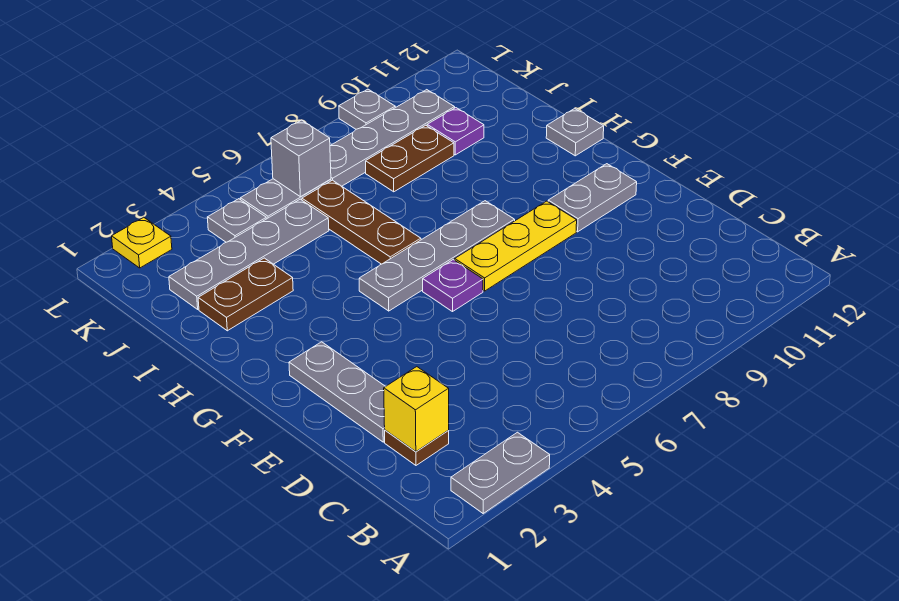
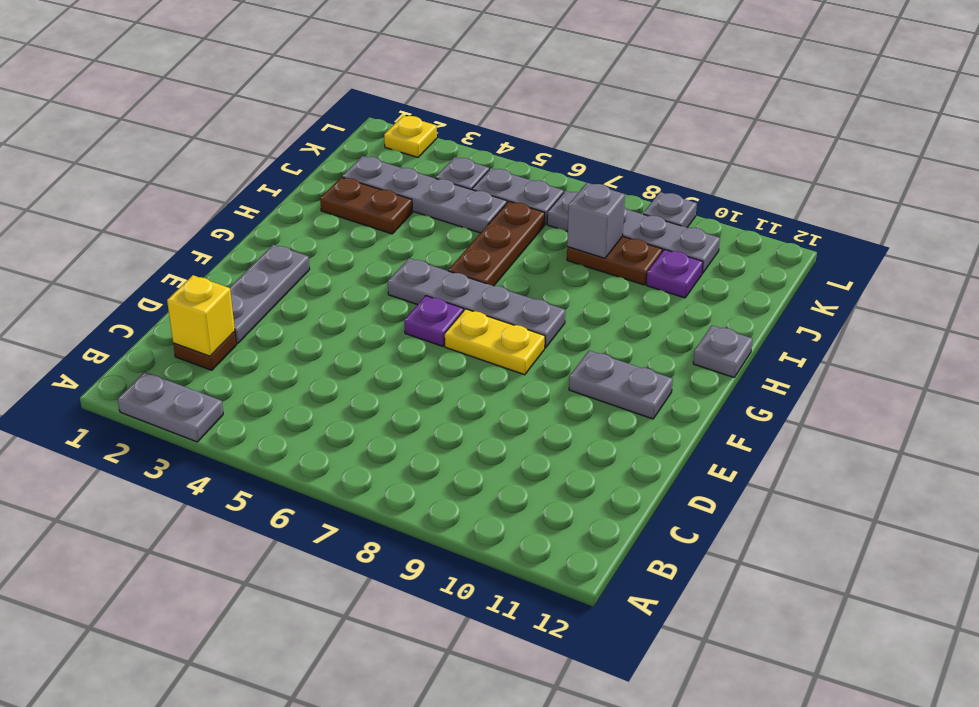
yellow plate F7:F9 level 1 -> yellow plate F7:F8 level 1
grey brick K6 level 2 -> grey brick J8 level 2

